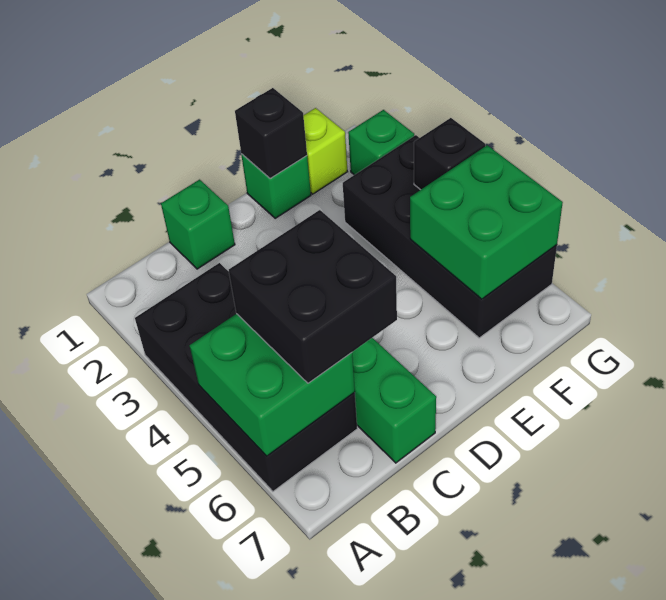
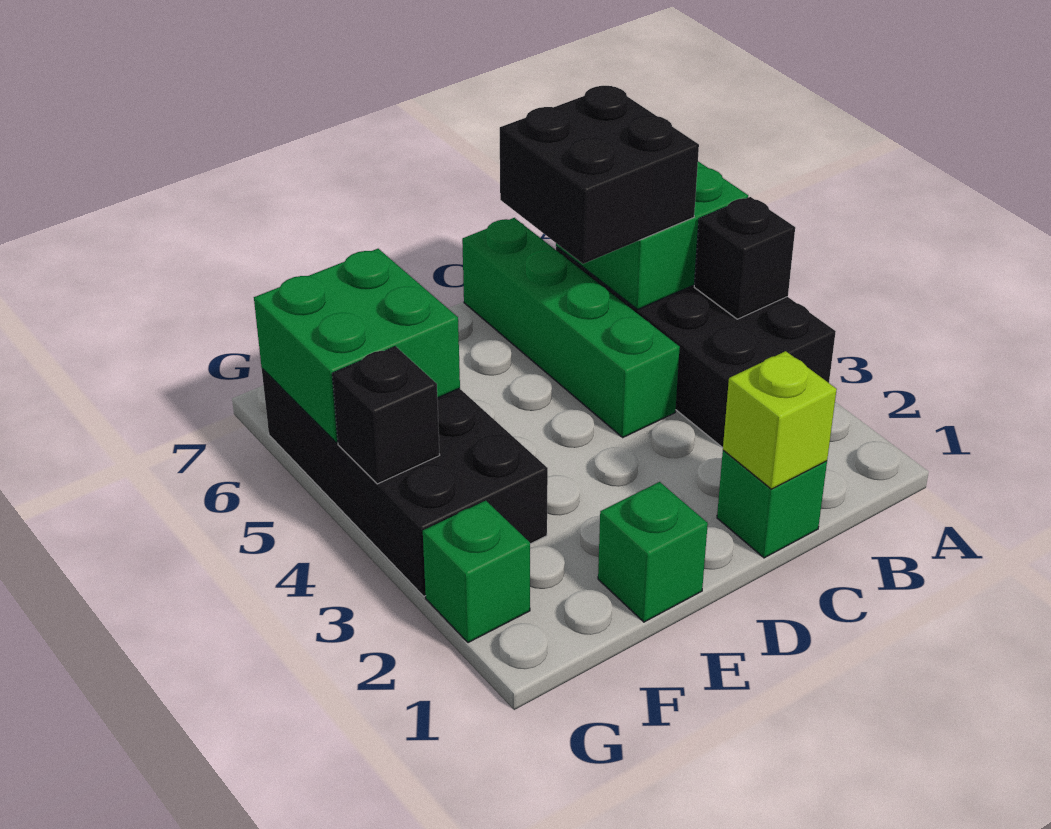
black brick E1 level 2 -> black brick A4 level 2
lime brick F1 level 1 -> lime brick C1 level 2

